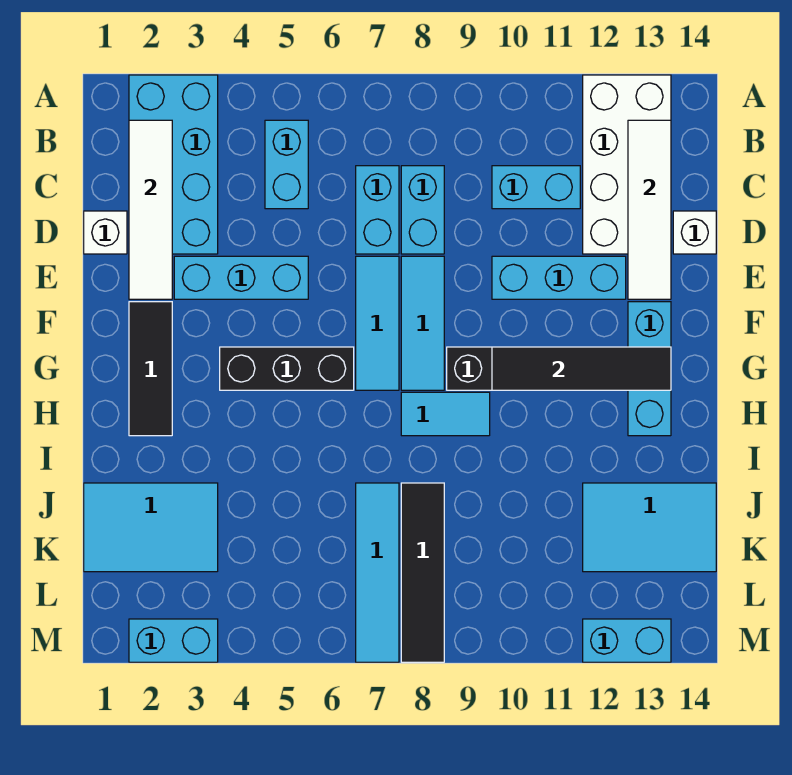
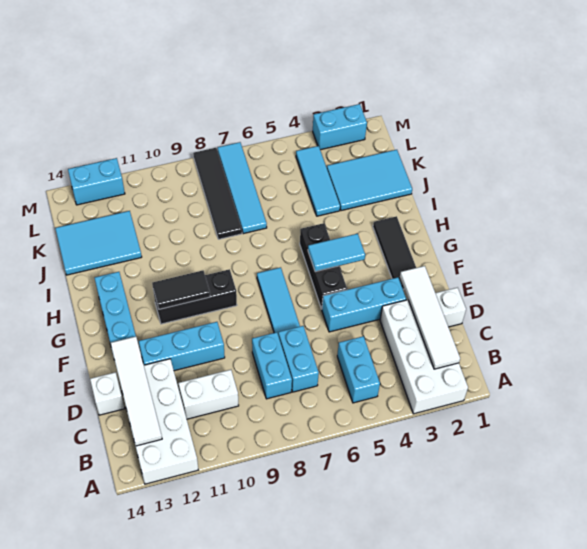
cyan brick A2:D3 level 1 -> white brick A2:D3 level 1
cyan brick C10:C11 level 1 -> white brick C10:C11 level 1
cyan tile E8:G8 level 1 -> cyan tile J4:L4 level 1
black brick G4:G6 level 1 -> black brick F5:H5 level 1
black tile G10:G13 level 2 -> black tile G10:G11 level 2
cyan tile H8:H9 level 1 -> cyan tile G4:G5 level 2

